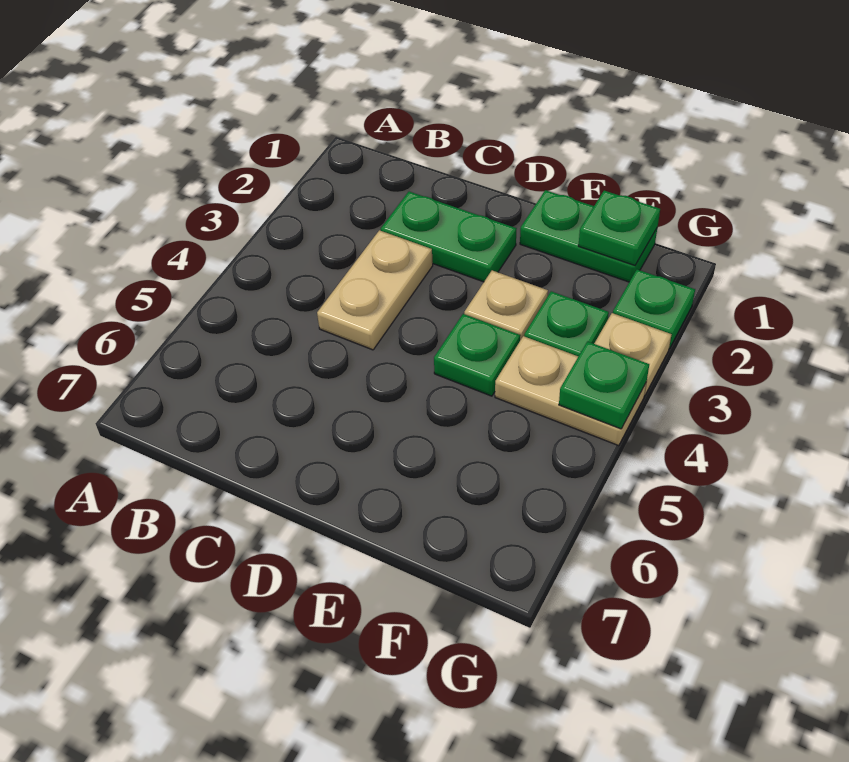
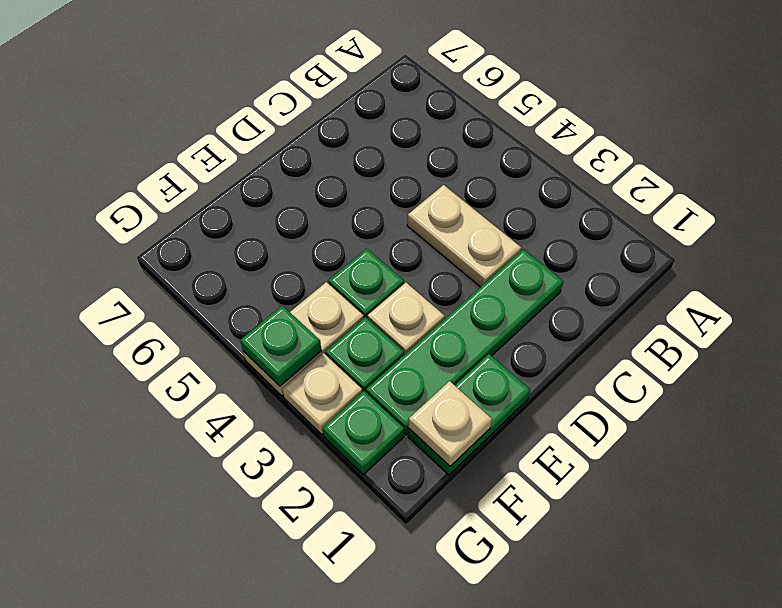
green plate C2:D2 level 1 -> green plate C2:F2 level 1
green plate F1 level 2 -> tan plate F1 level 2

